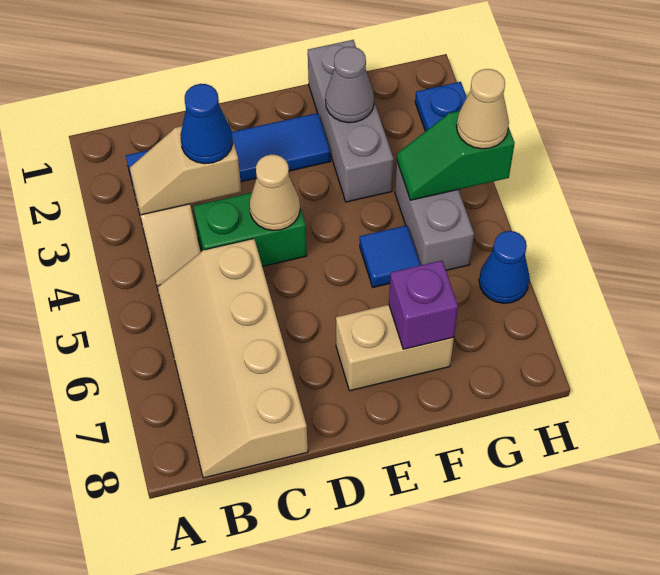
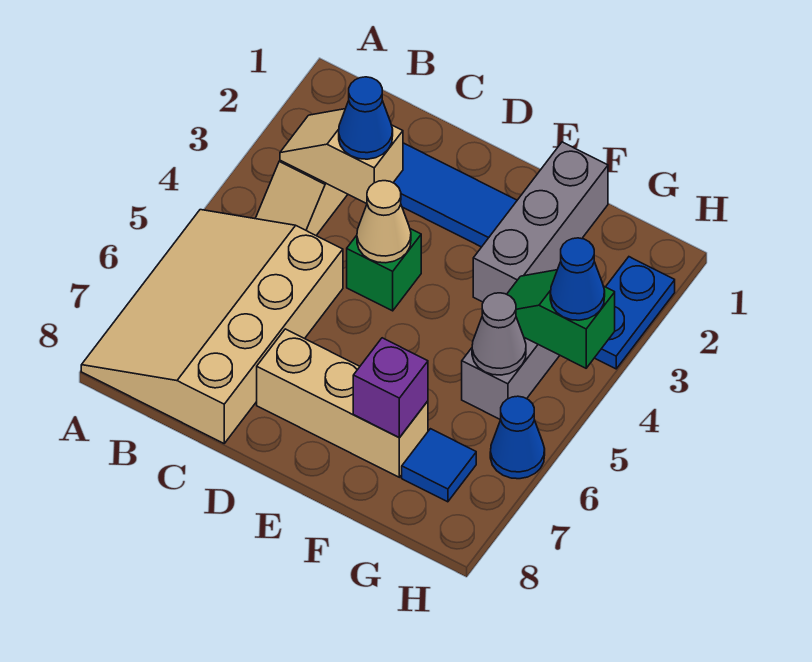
tan slope B5:C8 level 1 top C -> tan slope A5:C8 level 1 top C
green brick C4:D4 level 1 -> green brick D4 level 1
tan brick E7:F7 level 1 -> tan brick D7:F7 level 1
grey cone F2 level 2 -> grey cone G5 level 2
blue tile F5 level 1 -> blue tile G7 level 1
tan cone H4 level 3 -> blue cone H4 level 3

